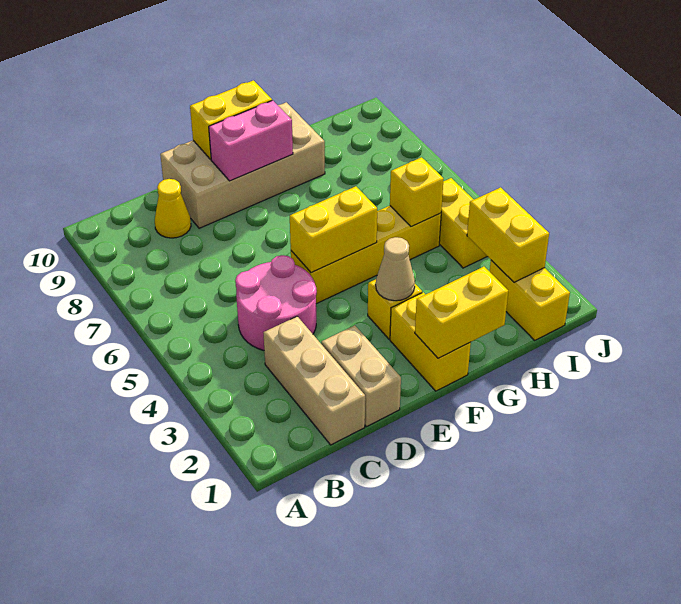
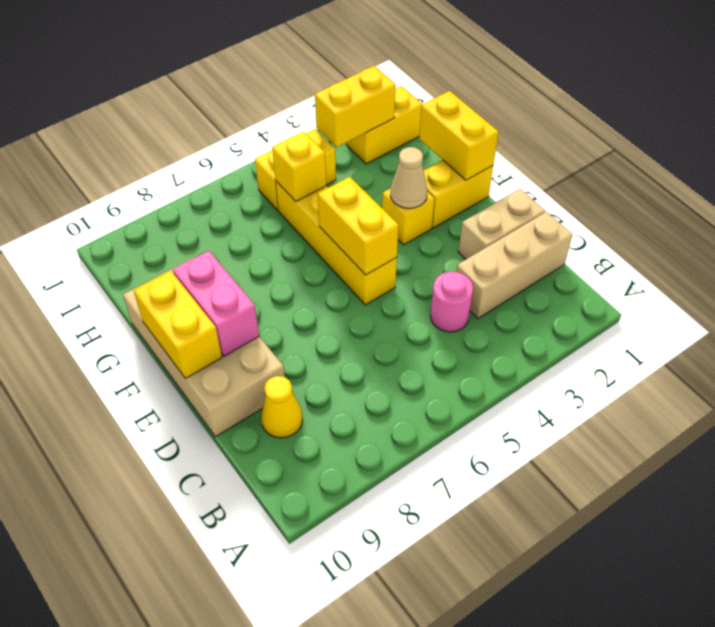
pink round brick C4:D5 level 1 -> pink round brick C4 level 1

